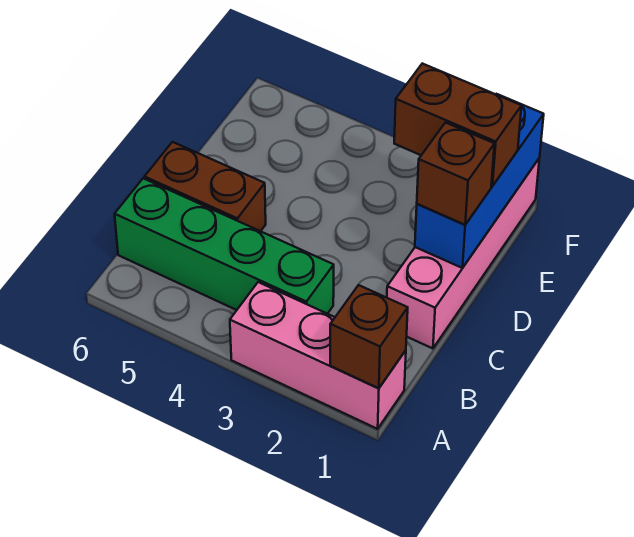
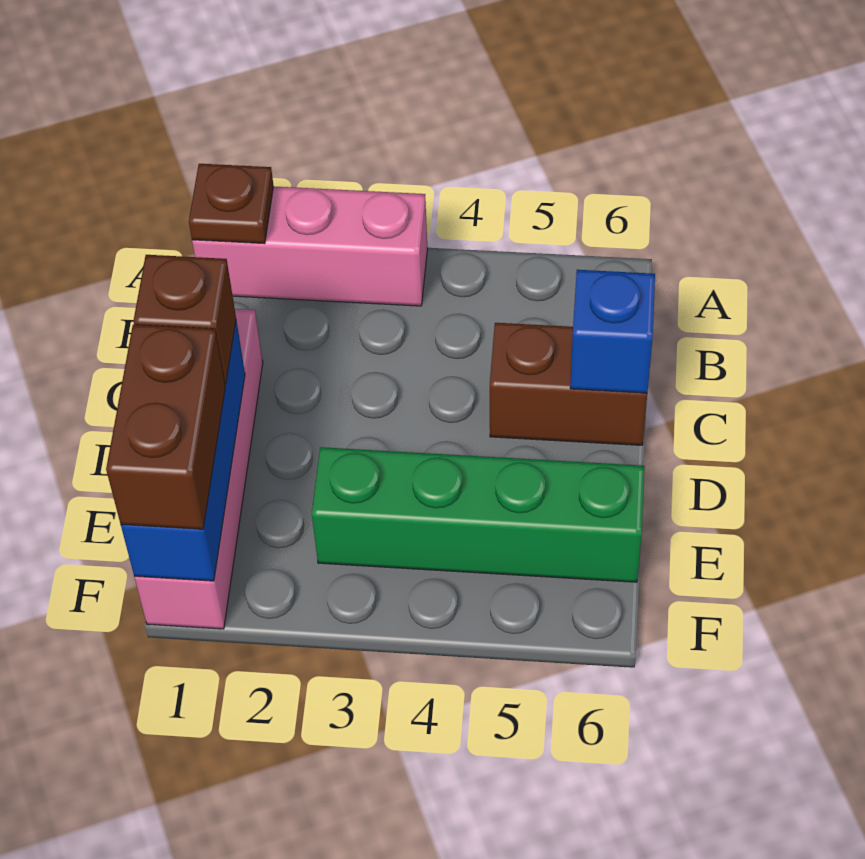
brown brick A1 level 2 -> brown plate A1 level 2
green brick B3:B6 level 1 -> green brick E3:E6 level 1
none -> blue brick C6 level 2
brown brick E1:E2 level 3 -> brown brick E1:F1 level 3

